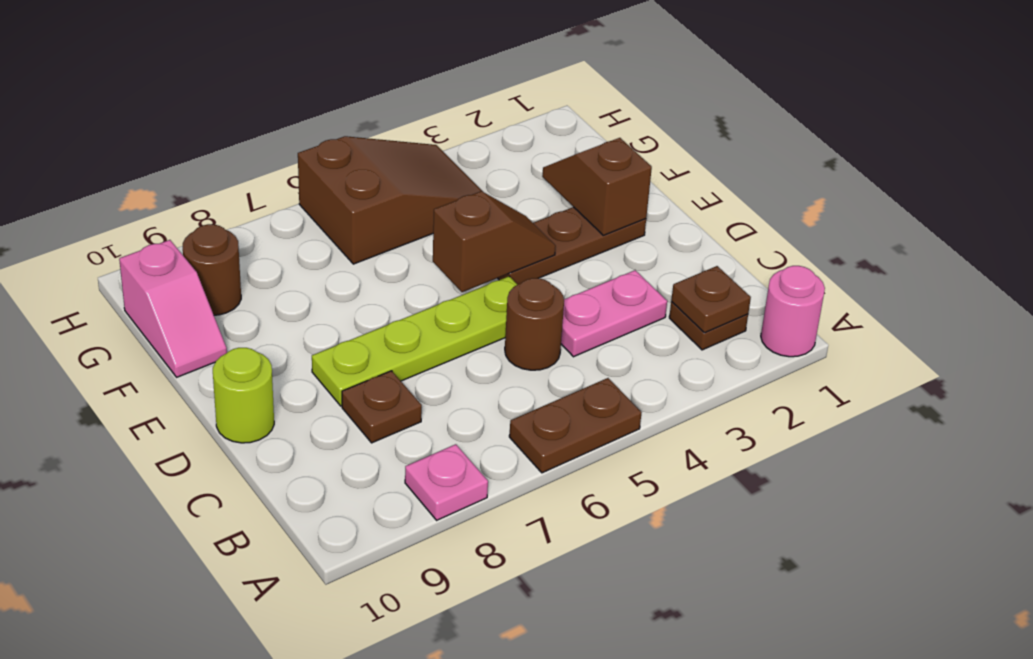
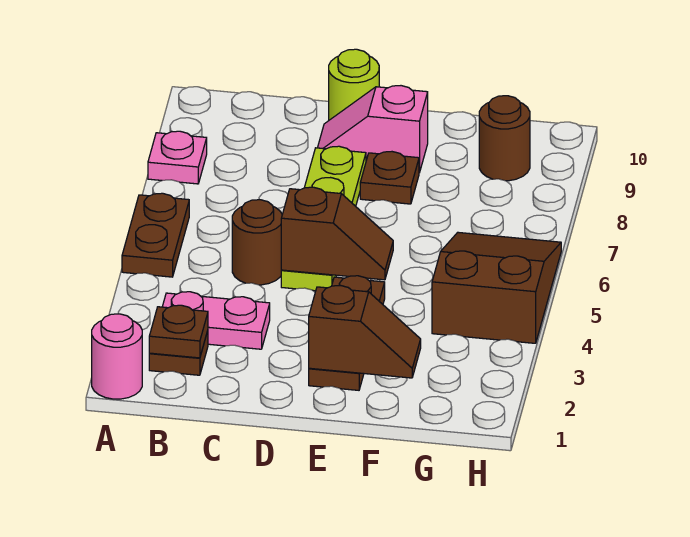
pink plate C3:C4 level 1 -> pink plate B3:C3 level 1
brown plate C8 level 1 -> brown plate E8 level 1
brown slope E4:E5 level 2 top 5 -> brown slope D5:E5 level 2 top D
pink slope F10:G10 level 1 top G -> pink slope D9:E9 level 1 top E
brown slope G4:H6 level 1 top 6 -> brown slope G4:H6 level 1 top 4

